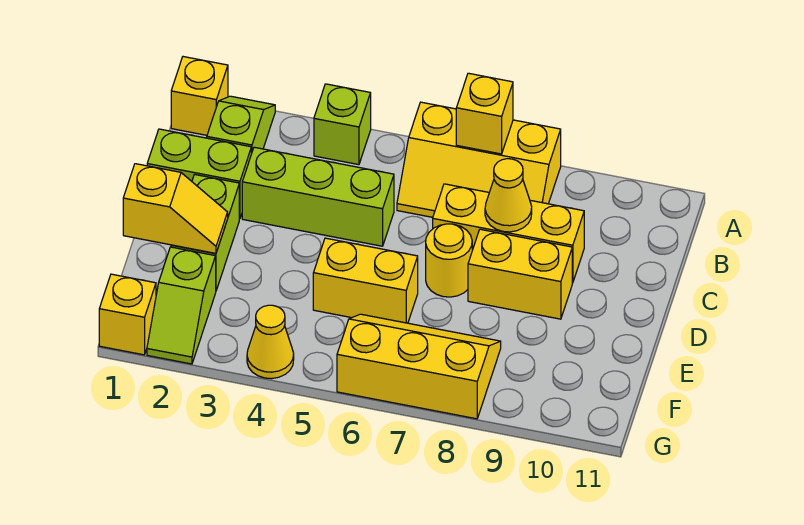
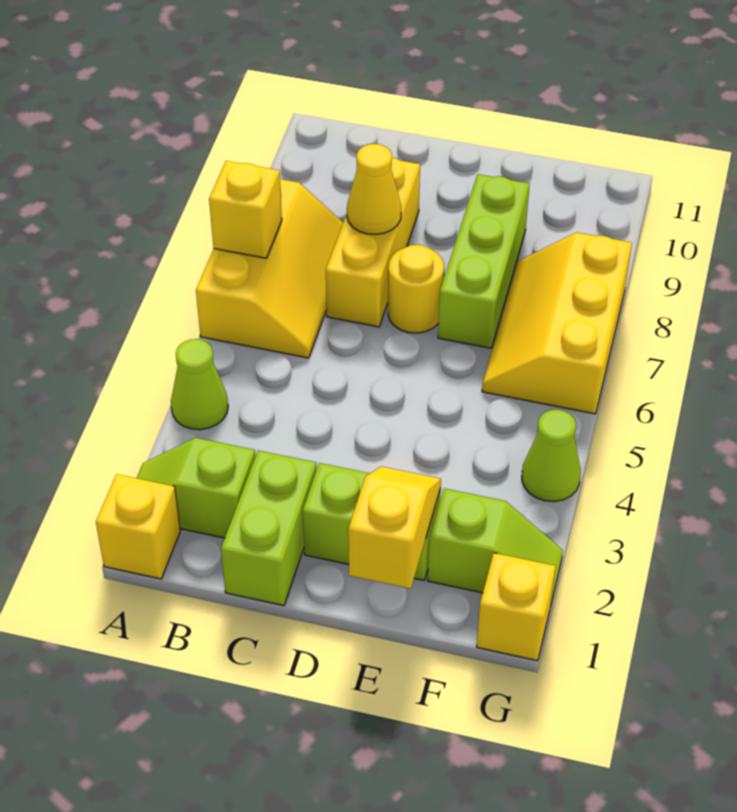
lime brick A4 level 1 -> lime cone A4 level 1
lime brick C3:C5 level 1 -> lime brick E7:E9 level 1
yellow brick D8:D9 level 1 -> none
yellow brick E5:E6 level 1 -> none
yellow cone G4 level 1 -> lime cone G4 level 1

